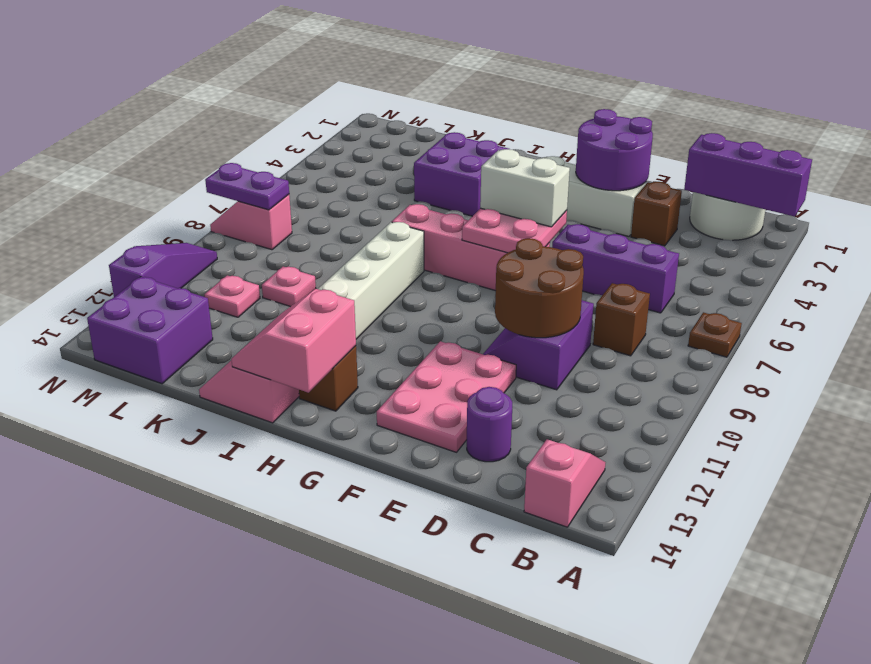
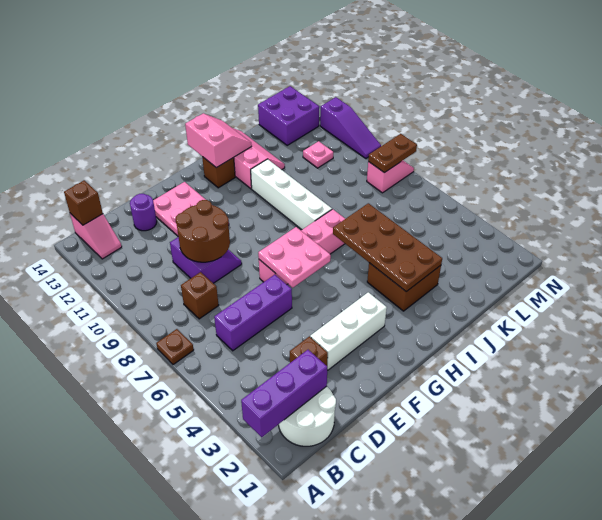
none -> brown brick B14 level 2
purple round brick E2:F3 level 2 -> none
white brick F6:G6 level 3 -> none
purple brick I3:J4 level 1 -> brown brick I3:J4 level 1
none -> brown plate I3:J6 level 2
pink plate K10 level 1 -> none
purple plate M8:N8 level 2 -> brown plate M8:N8 level 2

